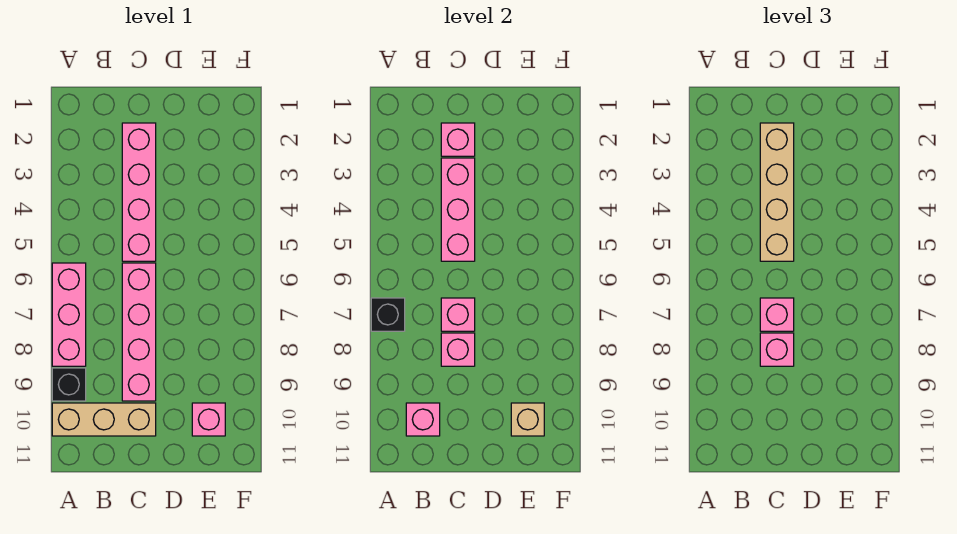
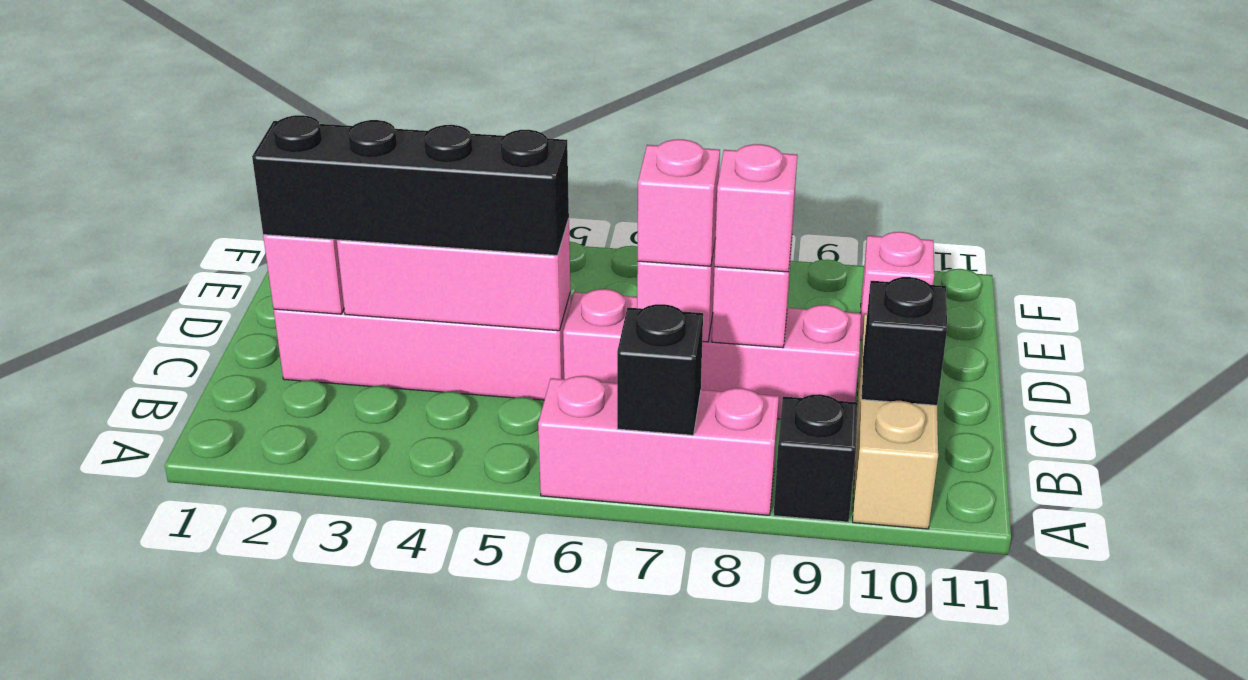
pink brick B10 level 2 -> black brick B10 level 2
tan brick C2:C5 level 3 -> black brick C2:C5 level 3
tan brick E10 level 2 -> none

